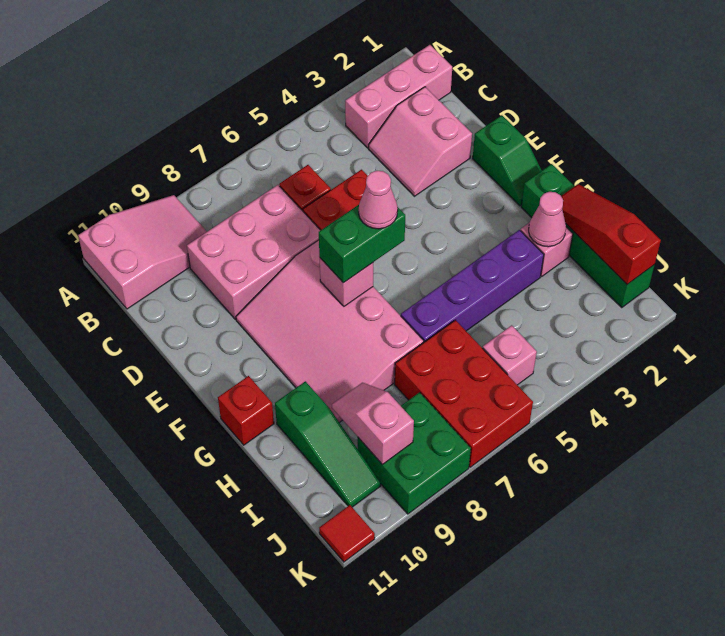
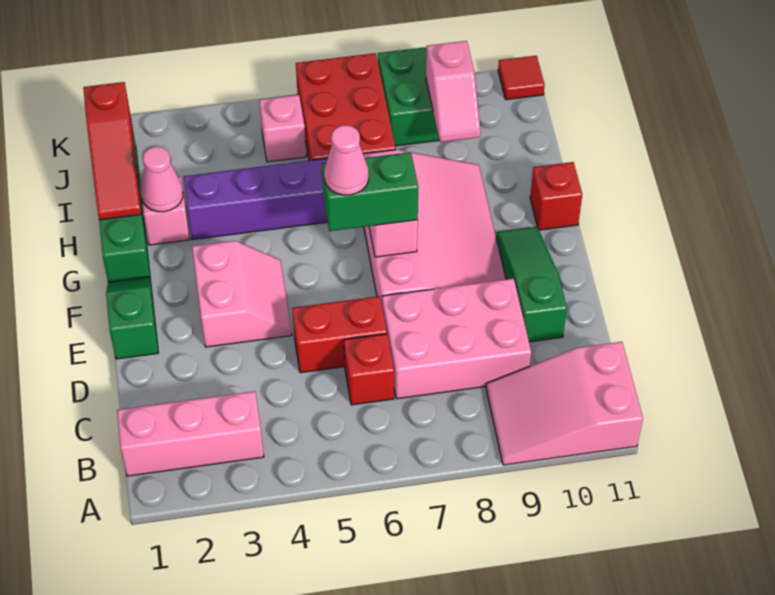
pink slope C2:D3 level 1 top 2 -> pink slope E3:F4 level 1 top 3
green slope H10:J10 level 1 top H -> green slope D10:F10 level 1 top D

